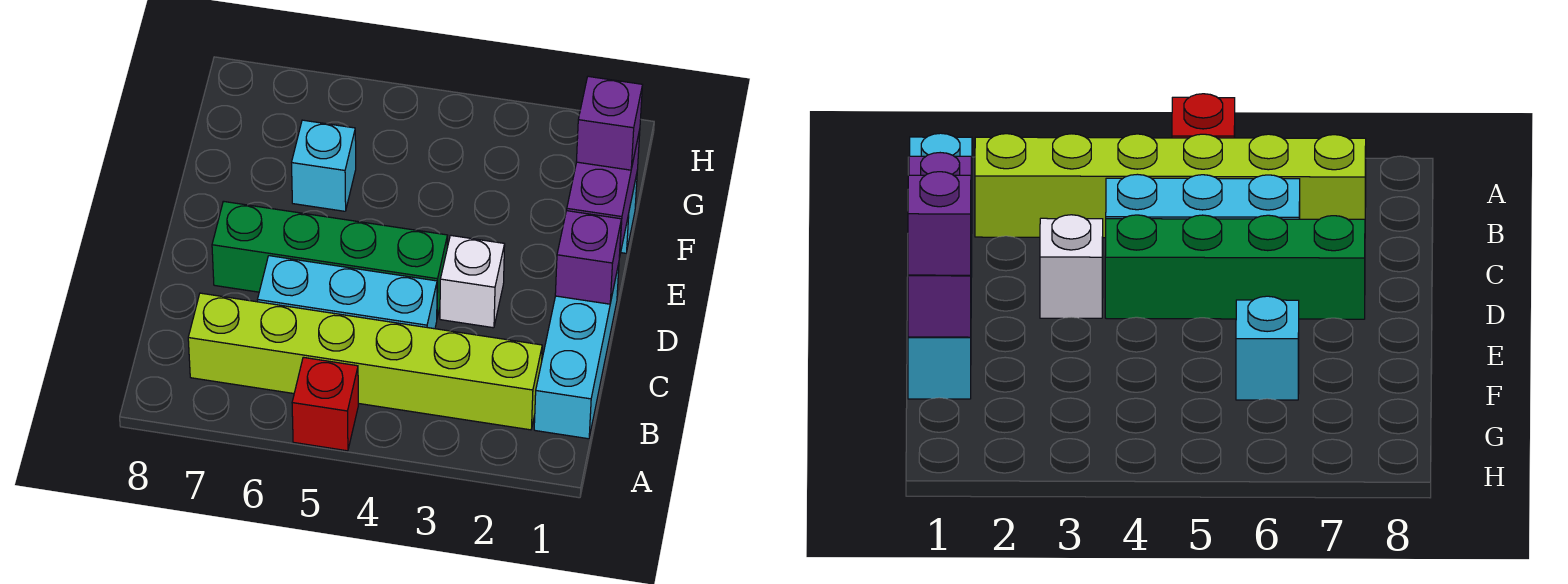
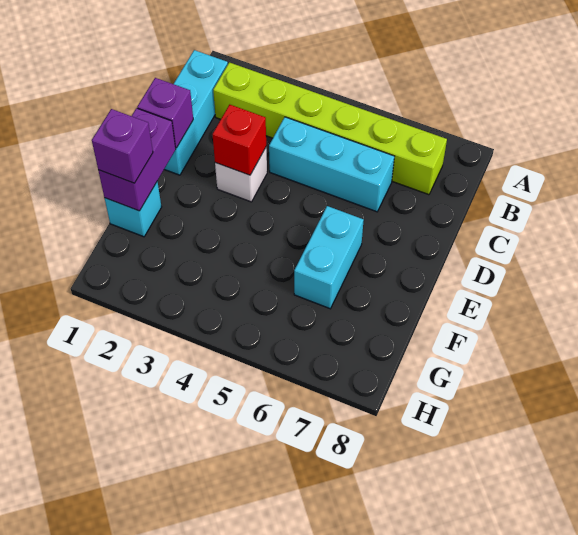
red brick A5 level 1 -> red brick D3 level 2
green brick D4:D7 level 1 -> none
cyan brick F6 level 1 -> cyan brick E6:F6 level 1

